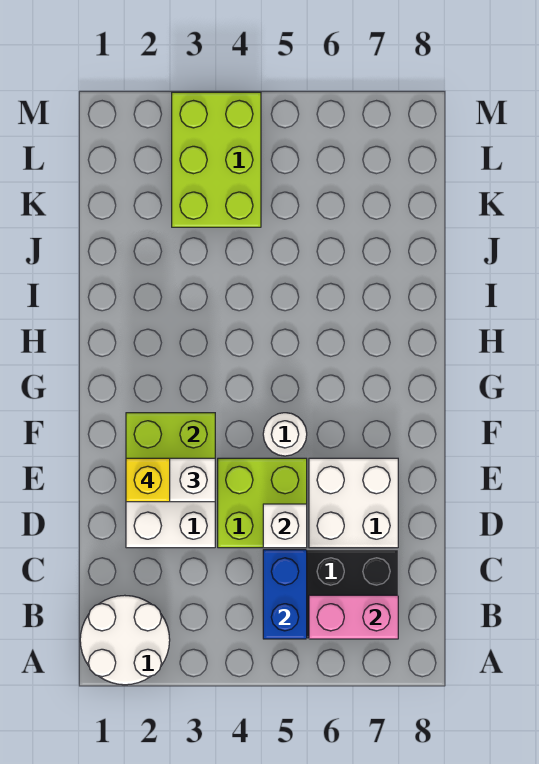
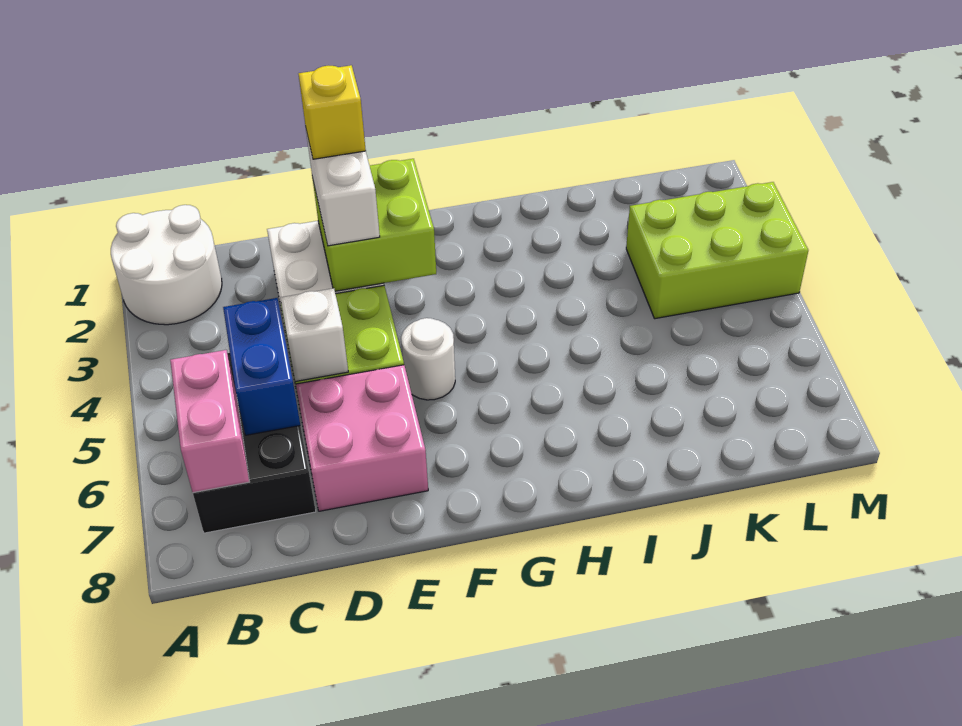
blue brick B5:C5 level 2 -> blue brick C5:C6 level 2
white brick D6:E7 level 1 -> pink brick D6:E7 level 1

